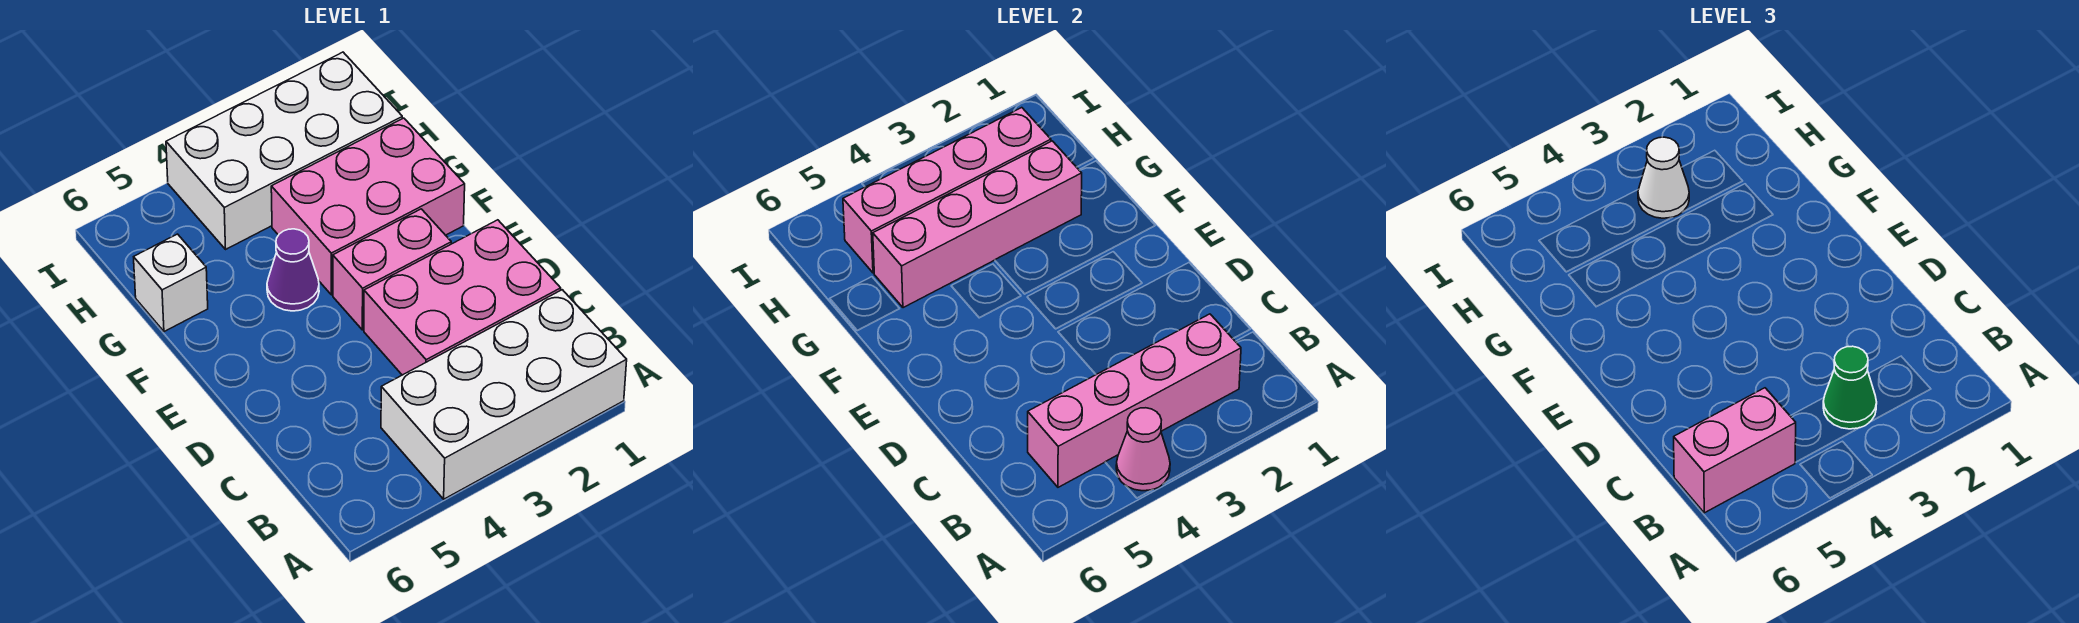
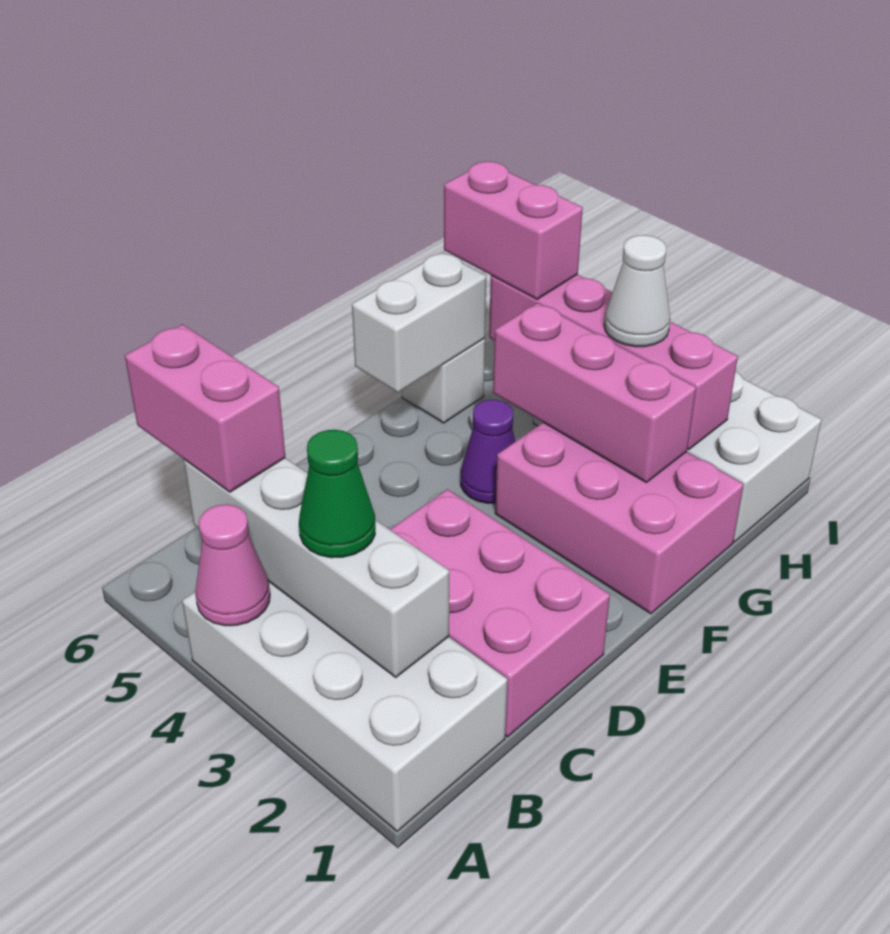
pink brick B2:B5 level 2 -> white brick B2:B5 level 2
pink brick E2:E3 level 1 -> pink brick H5:H6 level 3
none -> white brick F6:G6 level 2
pink brick G2:G5 level 2 -> pink brick G2:G4 level 2

